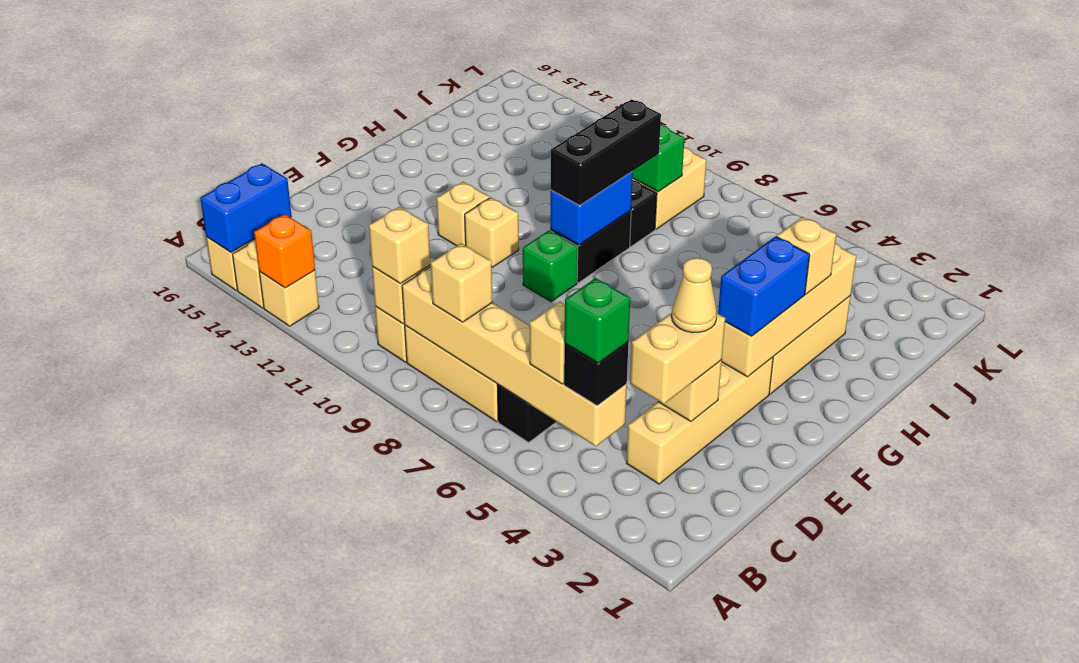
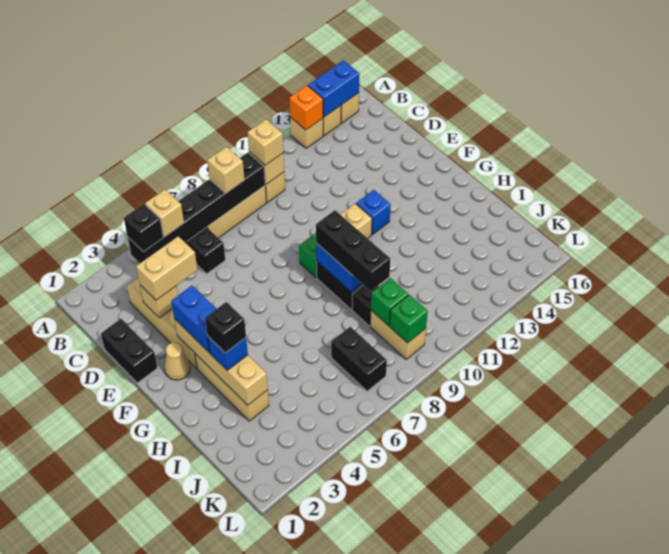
blue brick A15:B15 level 2 -> blue brick A14:A15 level 2
tan brick B4:B9 level 2 -> black brick B4:B9 level 2
green brick B4 level 4 -> green brick K9 level 2
tan brick C3:D3 level 3 -> tan brick D3:D4 level 3
none -> black brick D1:E1 level 1
tan cone D3 level 4 -> tan cone F2 level 1
tan brick F12 level 1 -> blue brick F12 level 1
tan brick H3 level 3 -> blue brick H3 level 3
none -> black brick H3 level 4
none -> black brick J7:K7 level 1

